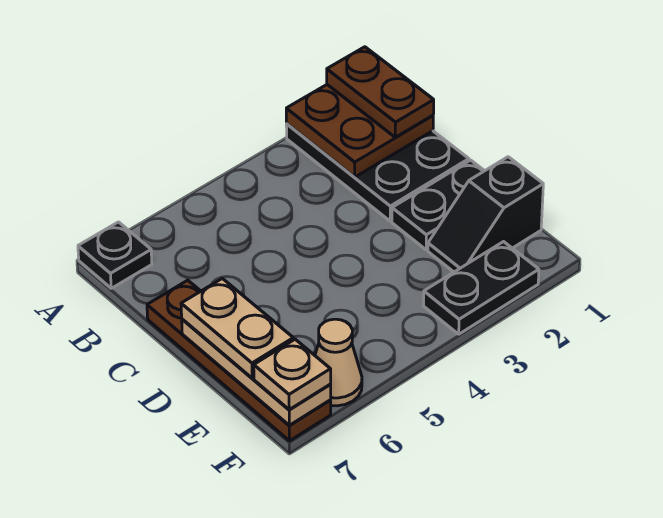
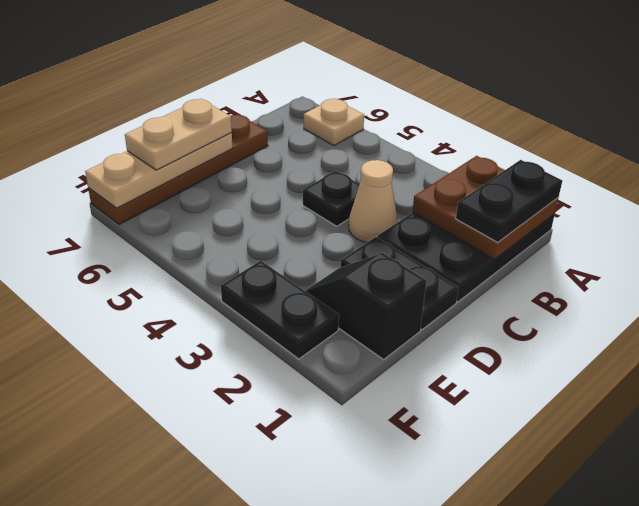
brown plate A1:B1 level 3 -> black plate A1:B1 level 3
black plate A7 level 1 -> black plate C4 level 1
tan cone F6 level 1 -> tan cone C3 level 1
tan plate F7 level 3 -> tan plate A6 level 1

